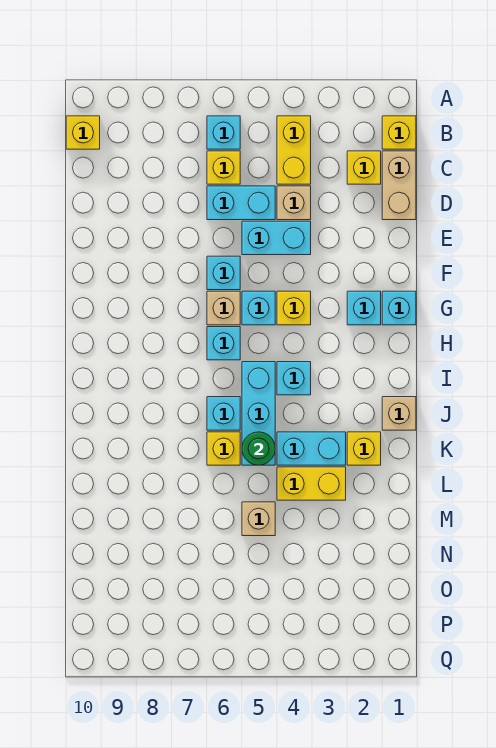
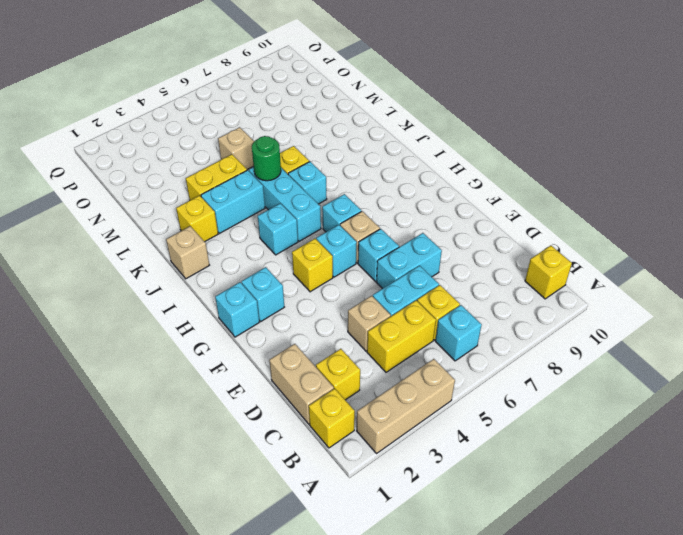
none -> tan brick A2:A4 level 1
yellow brick B4:C4 level 1 -> yellow brick C4:C5 level 1
cyan brick E4:E5 level 1 -> cyan brick E6:E7 level 1

